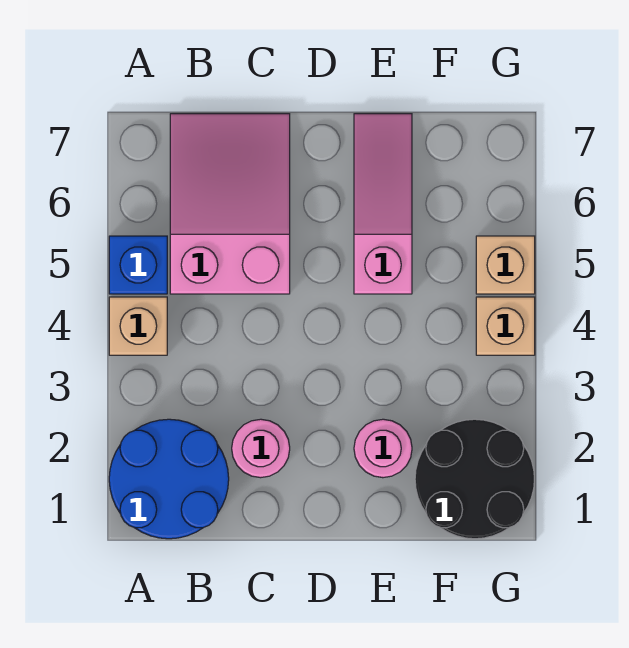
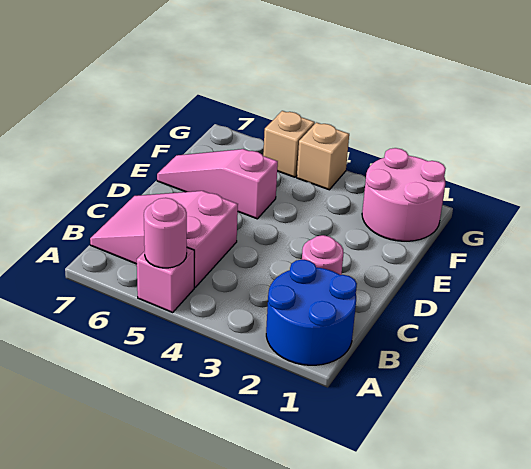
tan brick A4 level 1 -> none
blue brick A5 level 1 -> pink brick A5 level 1
pink round brick E2 level 1 -> pink round brick A5 level 2
black round brick F1:G2 level 1 -> pink round brick F1:G2 level 1

